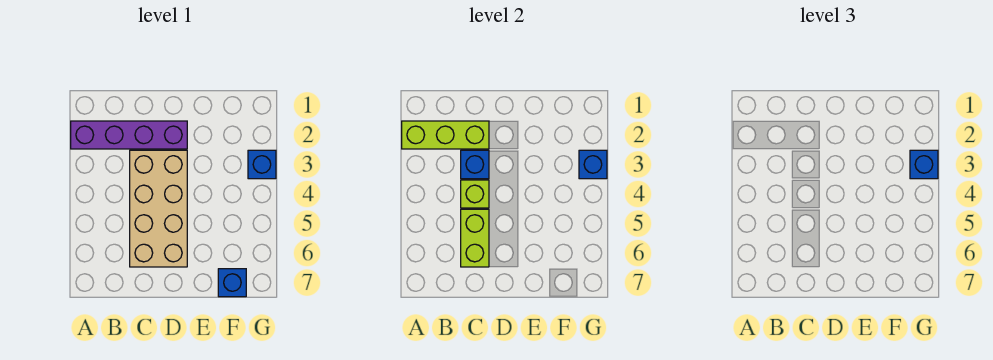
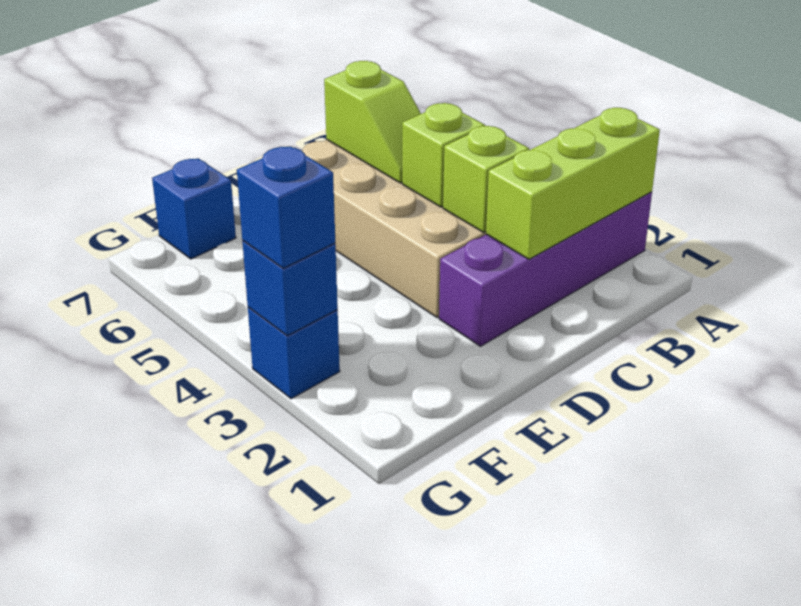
blue brick C3 level 2 -> lime brick C3 level 2
lime brick C5:C6 level 2 -> lime slope C5:C6 level 2 top 6

